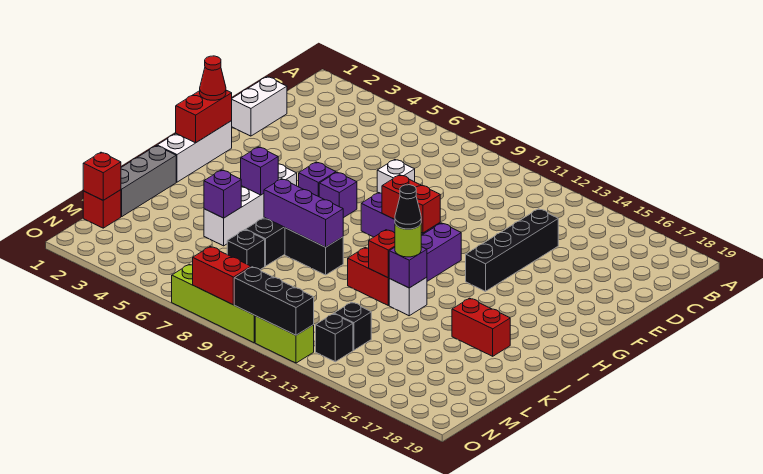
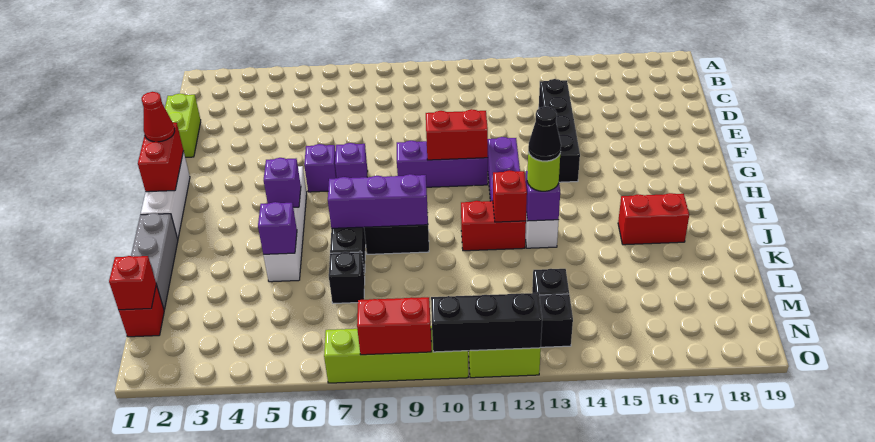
white brick D1:E1 level 1 -> lime brick D1:E1 level 1
white brick E8 level 1 -> none

